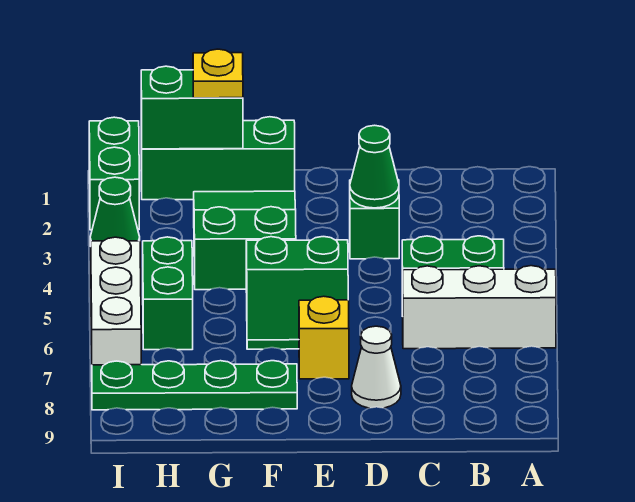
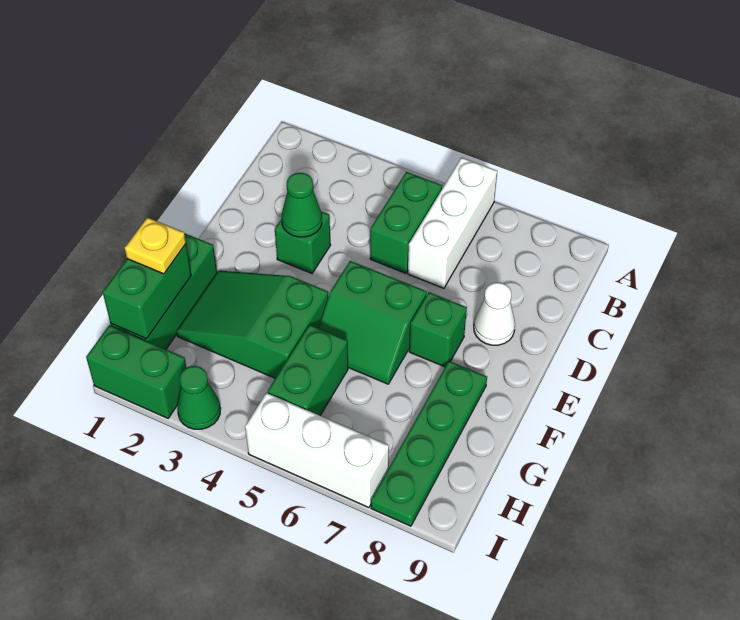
green slope E5:F6 level 1 top 5 -> green slope E5:F6 level 1 top E
yellow brick E7 level 1 -> green brick E7 level 1
green brick H5:H6 level 1 -> green brick G5:H5 level 1

